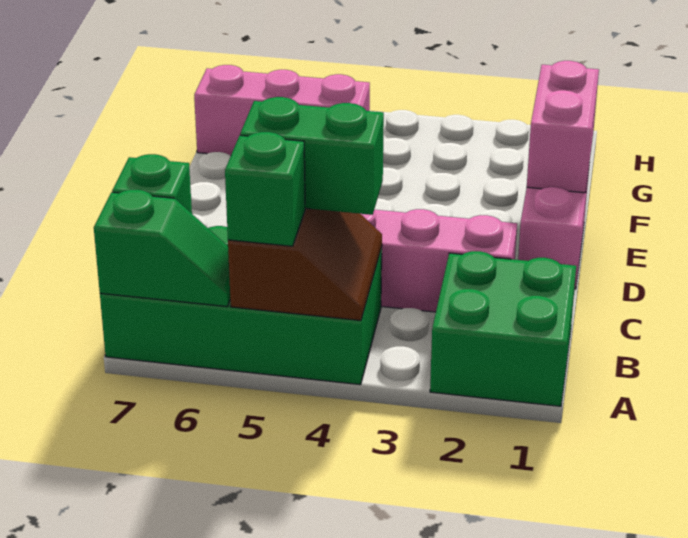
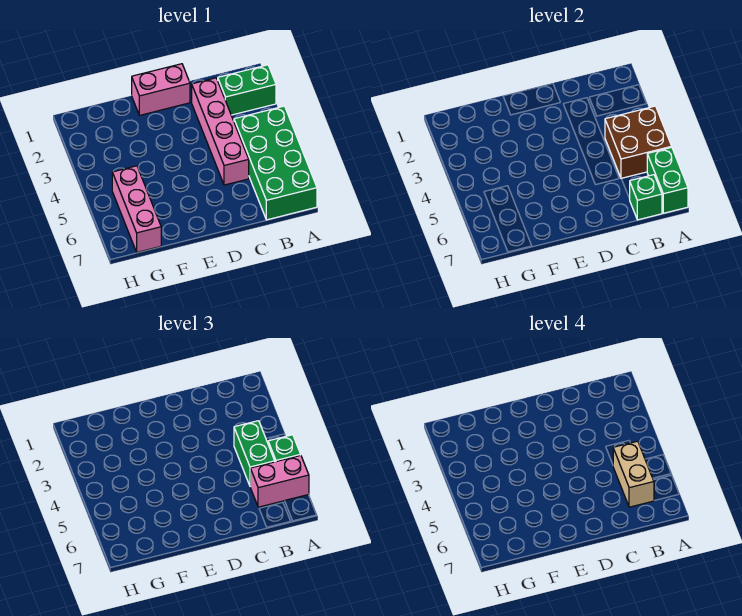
green brick A1:B2 level 1 -> green brick A2:B2 level 1
brown slope A4:B5 level 2 top 5 -> brown brick A4:B5 level 2
green slope A6:A7 level 2 top 7 -> green brick A6:A7 level 2
none -> tan brick B5:B6 level 4
pink brick E1:F1 level 2 -> pink brick A6:B6 level 3

